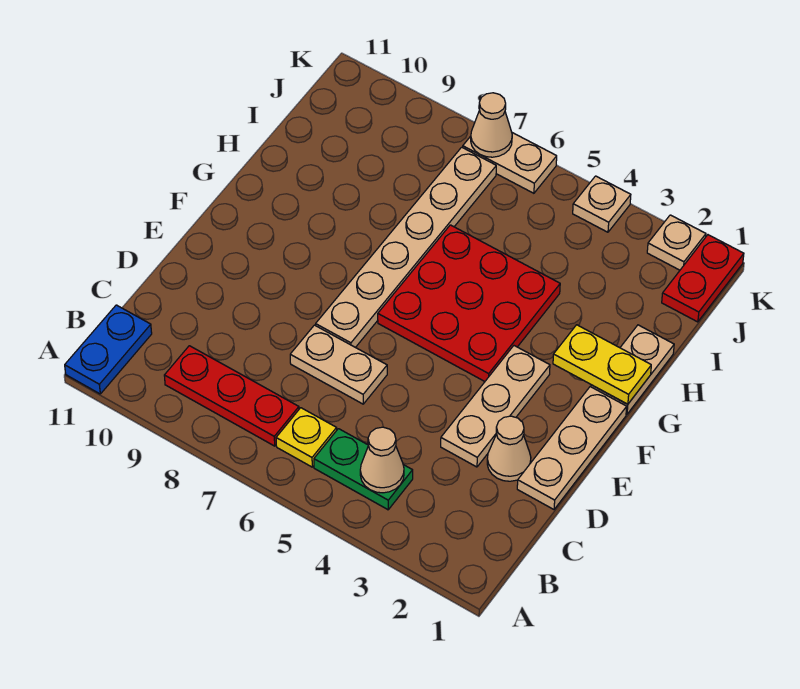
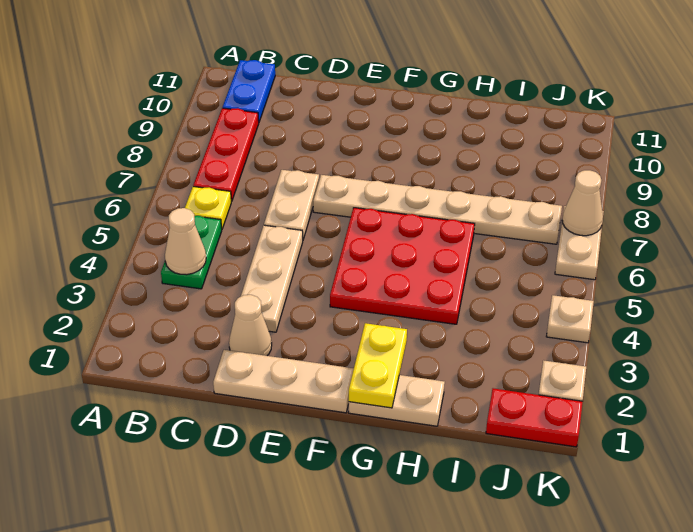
blue plate A11:B11 level 1 -> blue plate B10:B11 level 1
tan plate D3:F3 level 1 -> tan plate D3:D5 level 1

